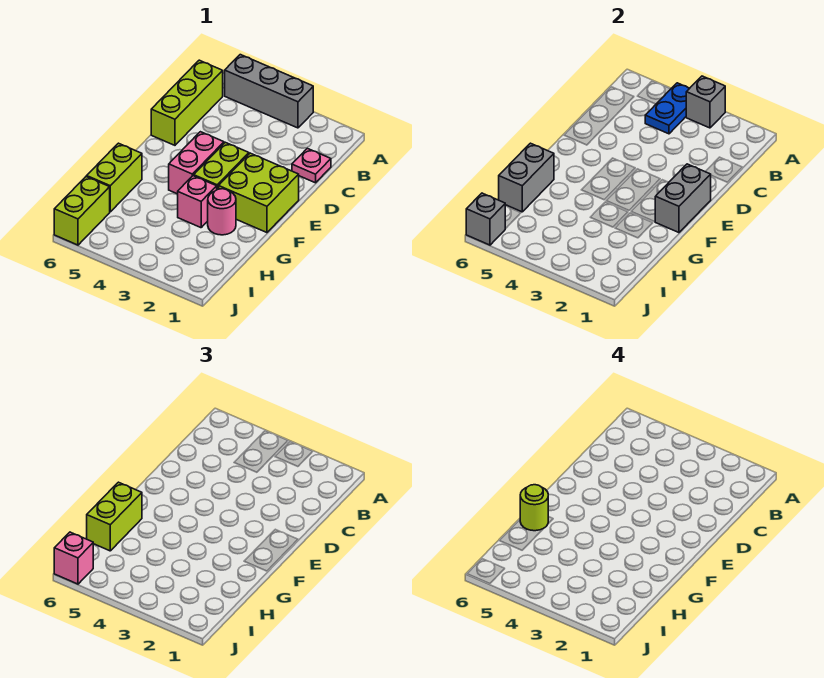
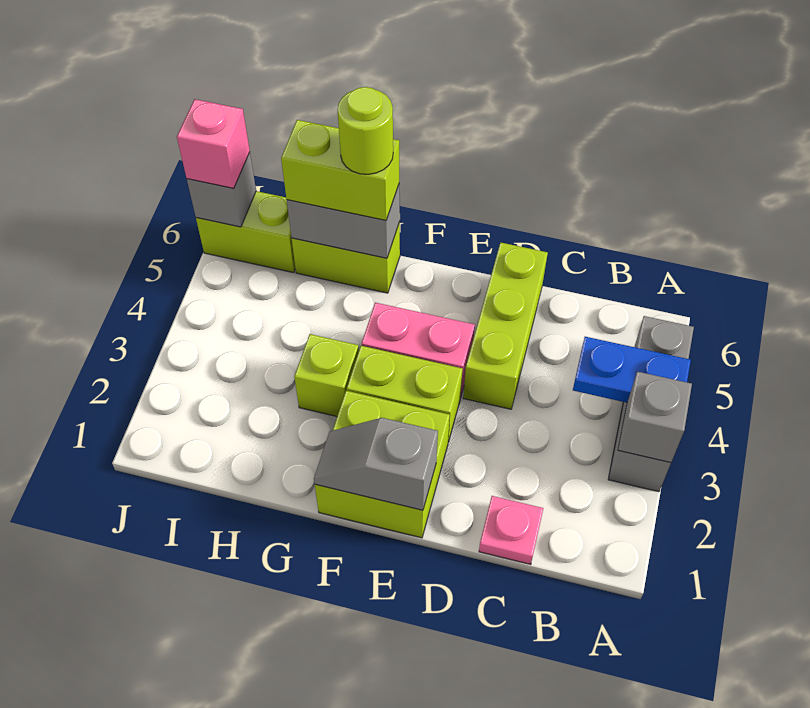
lime brick B6:D6 level 1 -> lime brick D4:D6 level 1
grey brick E1:F1 level 2 -> grey slope E1:F1 level 2 top E
pink round brick G2 level 1 -> none
pink brick G3 level 1 -> lime brick G3 level 1

